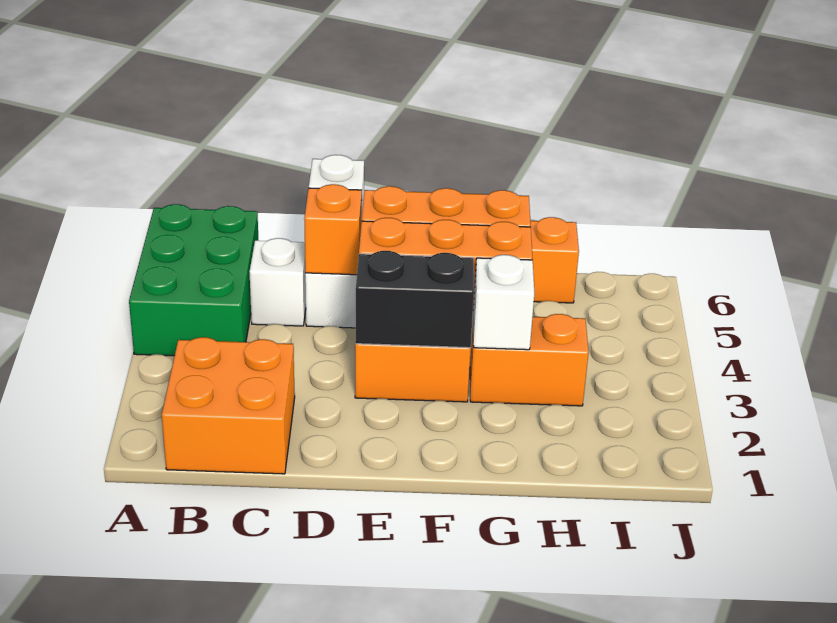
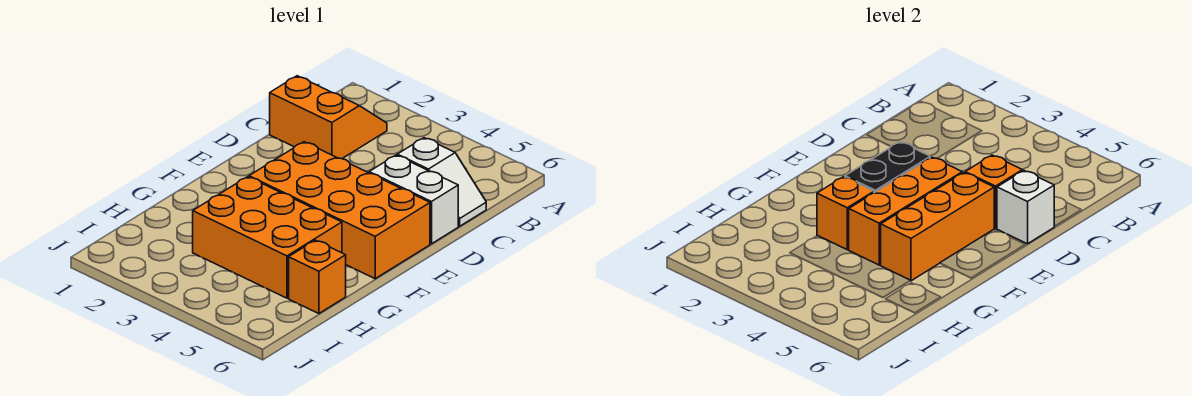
green brick A4:B6 level 1 -> none
orange brick B1:C2 level 1 -> orange slope B1:C2 level 1 top C
orange brick G3:H3 level 1 -> orange brick G3:H5 level 1
white brick G3 level 2 -> orange brick G3 level 2

